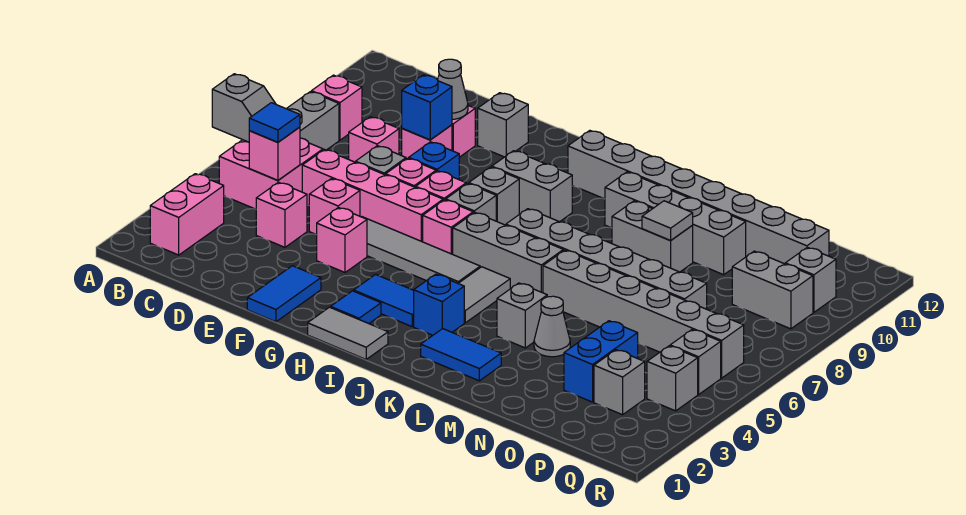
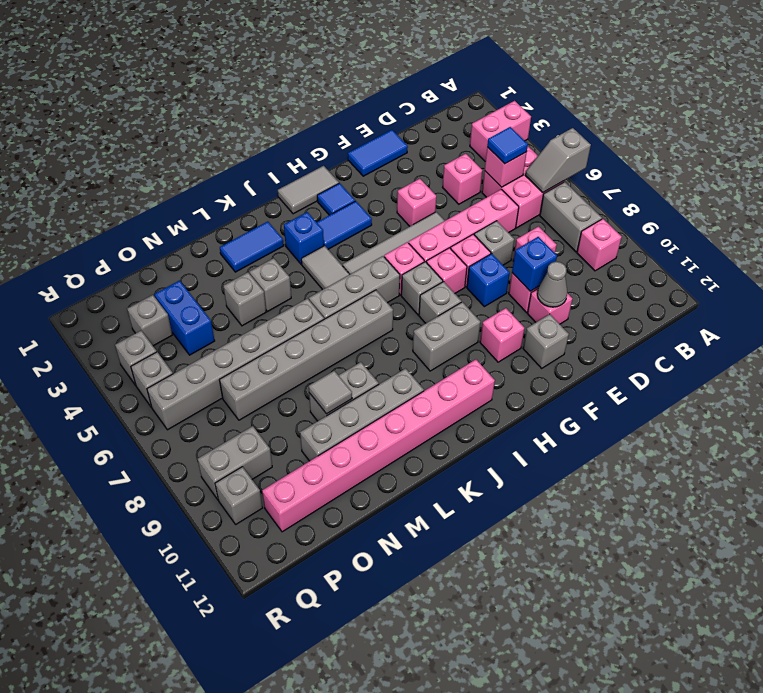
pink brick B2:B3 level 1 -> pink brick A3:B3 level 1
pink brick E5 level 1 -> pink brick G10 level 1
blue tile F1:F2 level 1 -> blue tile E1:F1 level 1
grey brick I11:P11 level 1 -> pink brick I11:P11 level 1
grey cone M4 level 1 -> grey brick M4 level 1

